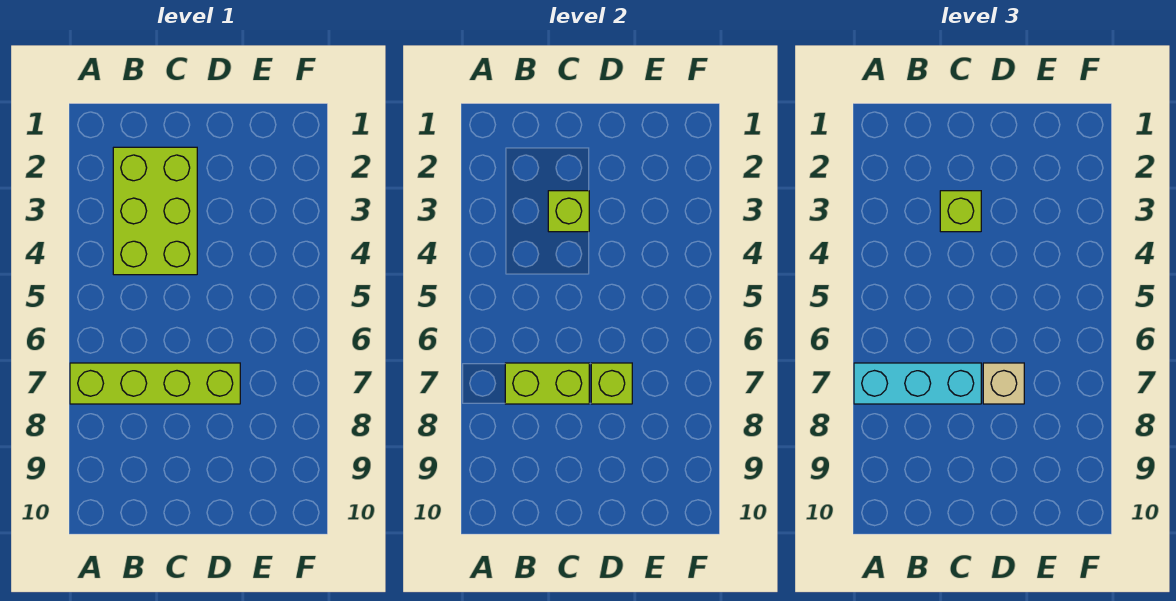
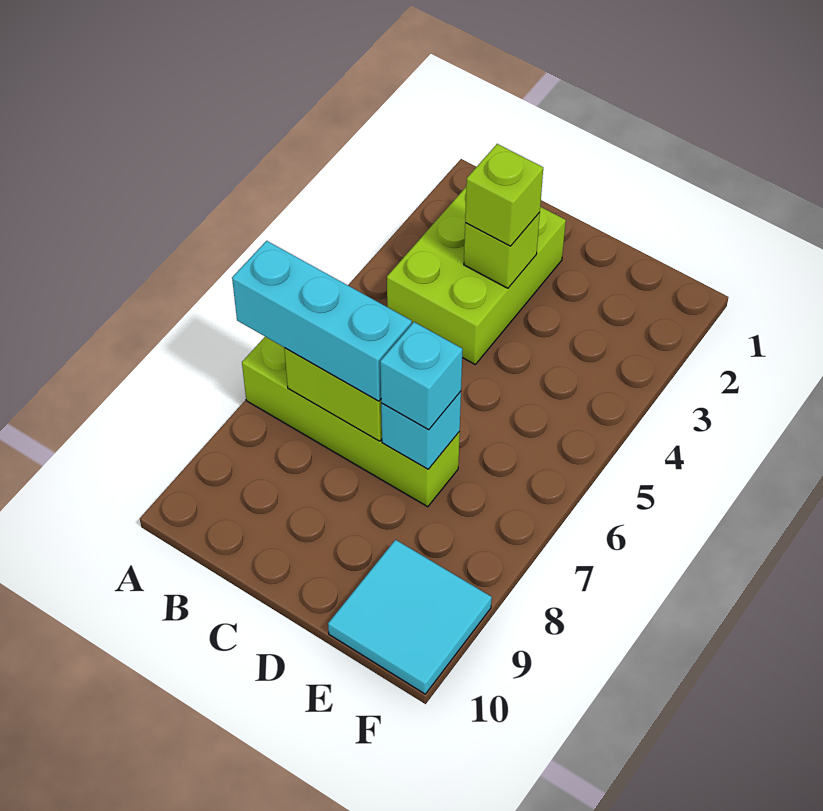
lime brick D7 level 2 -> cyan brick D7 level 2
tan brick D7 level 3 -> cyan brick D7 level 3
none -> cyan tile E9:F10 level 1

